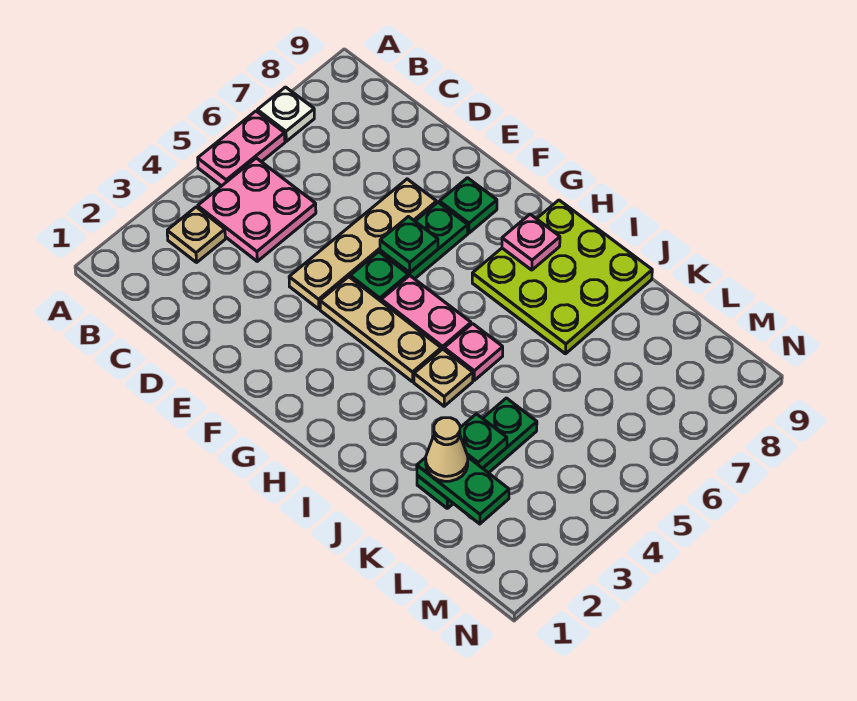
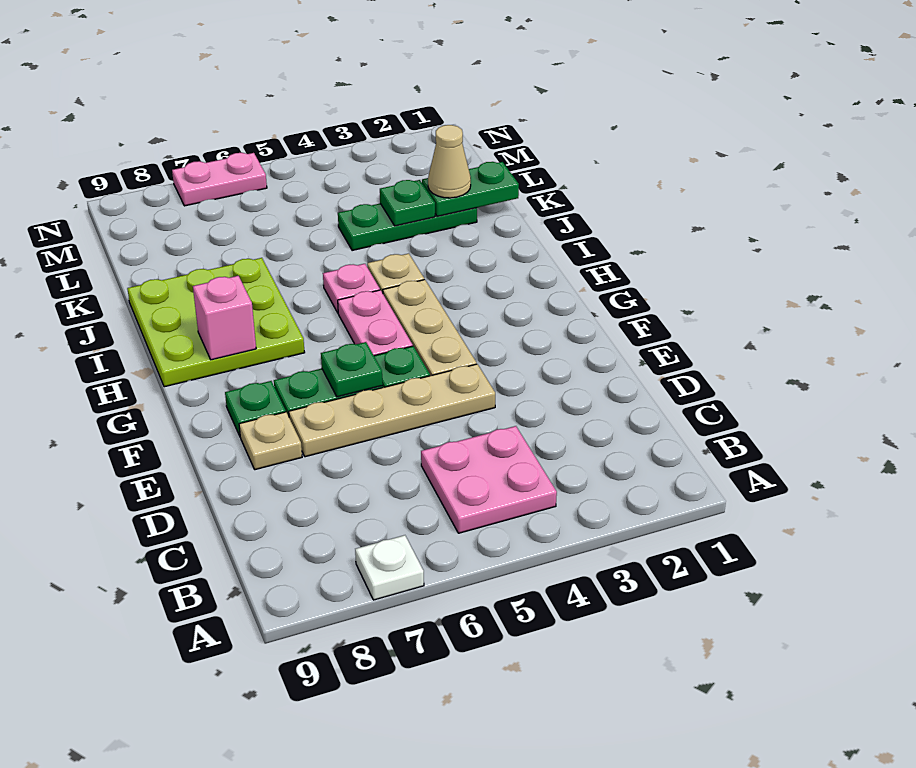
pink plate A5:A6 level 1 -> pink plate N6:N7 level 1
tan plate B3 level 1 -> tan plate E8 level 1
pink plate H8 level 2 -> pink brick H8 level 2
green plate K2:L2 level 2 -> green plate K1:K2 level 2

